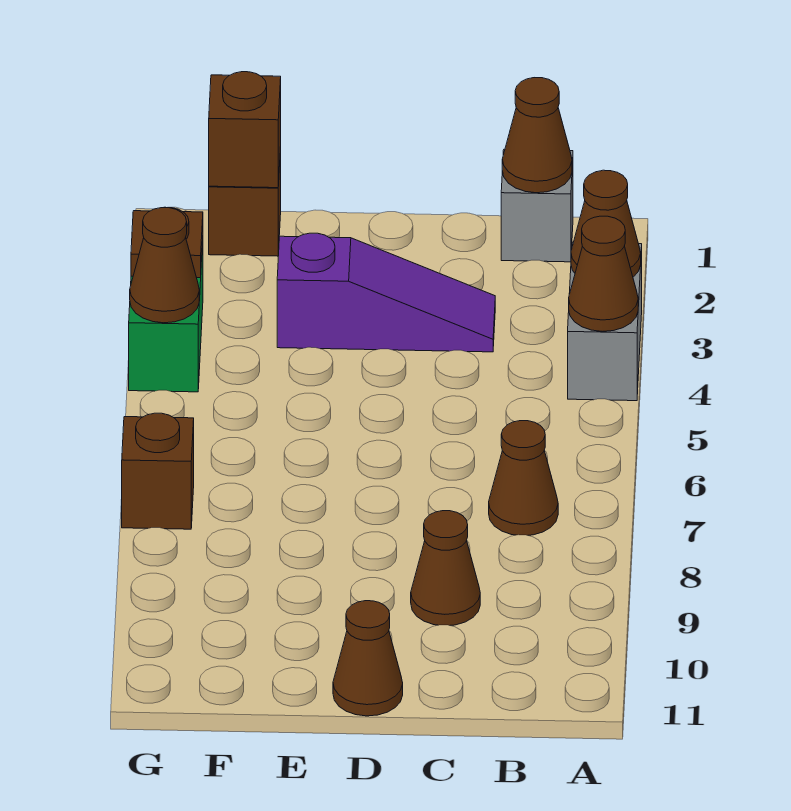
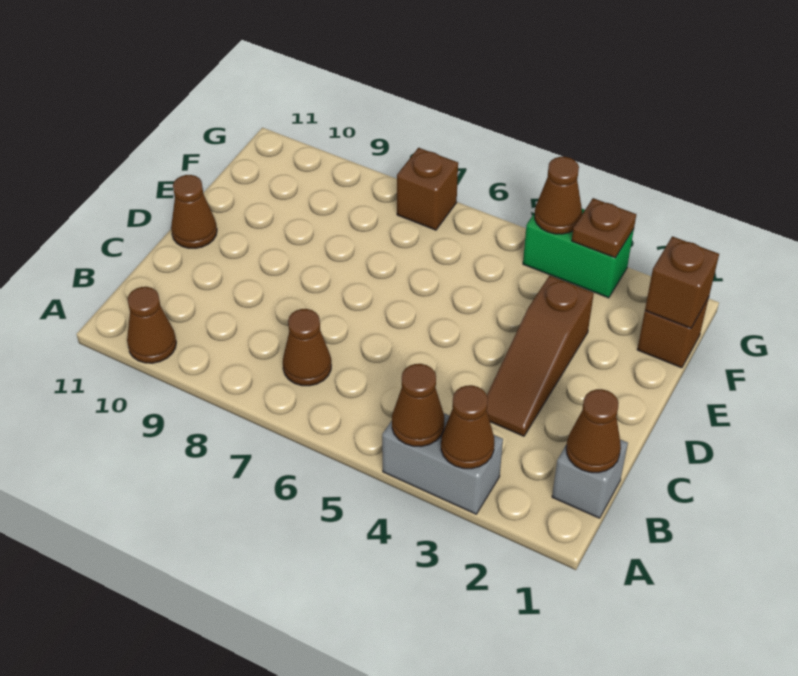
purple slope C3:E3 level 1 top E -> brown slope C3:E3 level 1 top E
brown cone C9 level 1 -> brown cone A10 level 1

